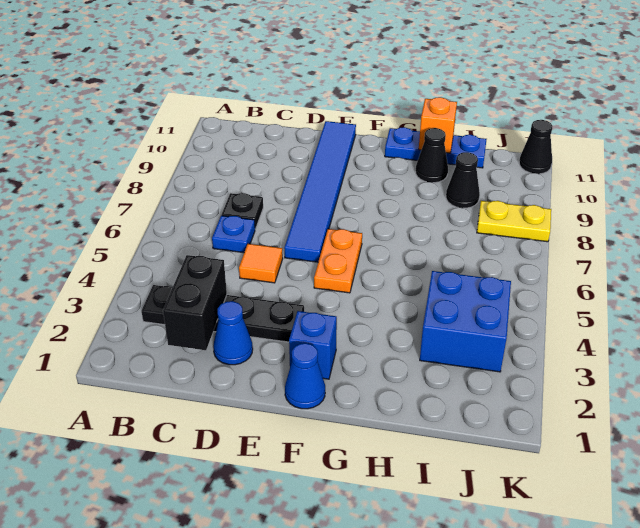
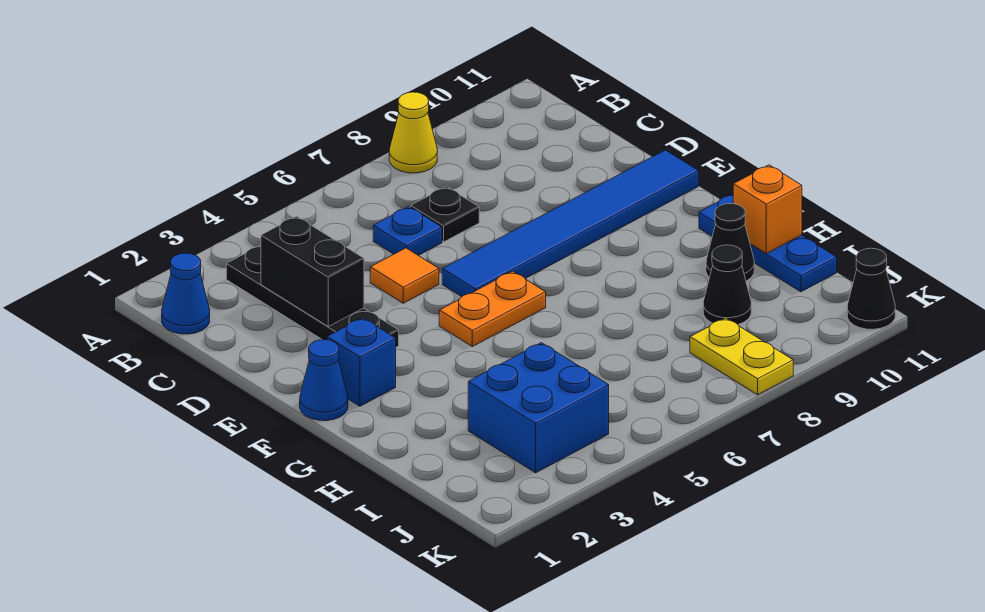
none -> yellow cone A8 level 1
black brick C2:C3 level 2 -> black brick C3:D3 level 2
blue cone D2 level 1 -> blue cone B1 level 1

